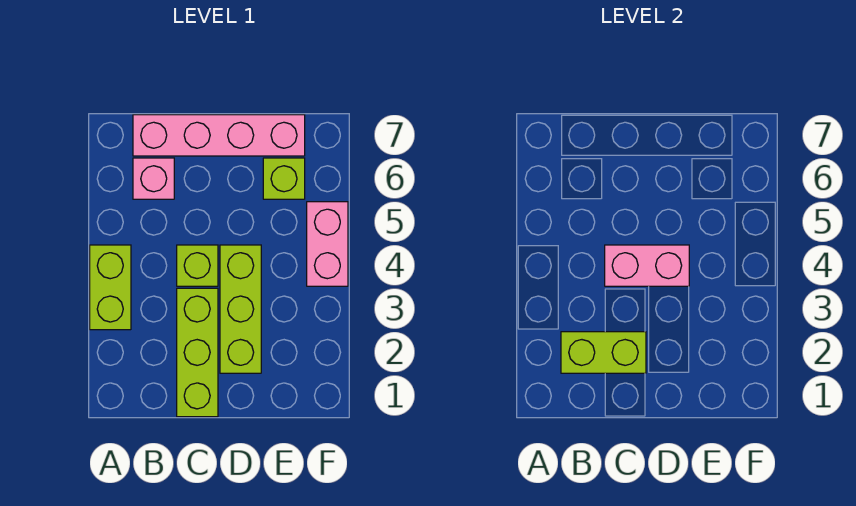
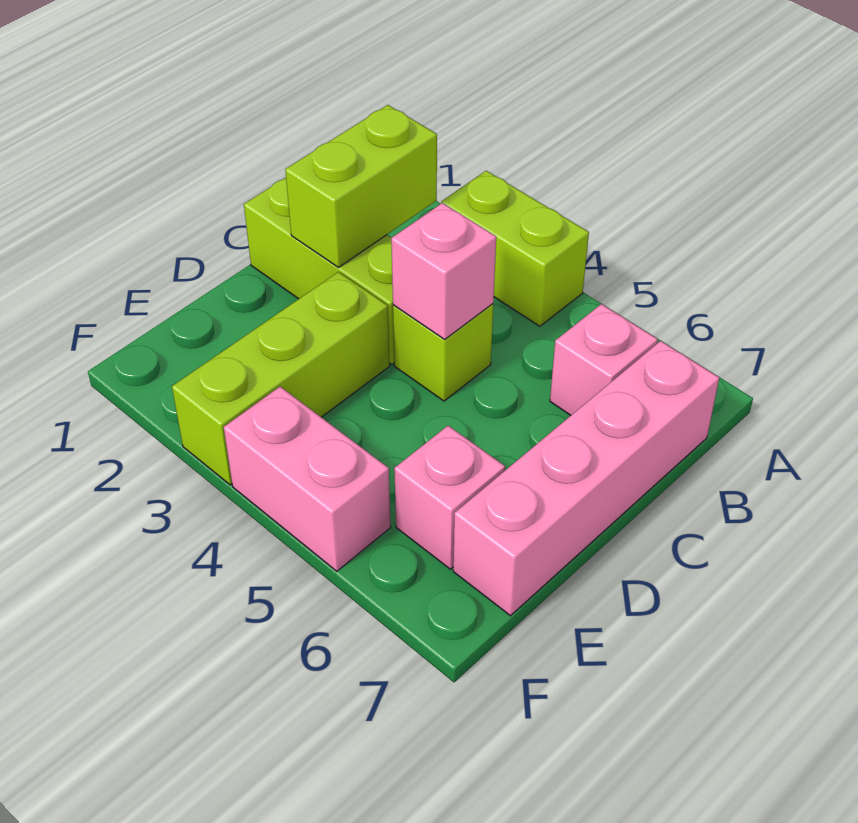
pink brick C4:D4 level 2 -> pink brick C4 level 2
lime brick D2:D4 level 1 -> lime brick D3:F3 level 1
lime brick E6 level 1 -> pink brick E6 level 1

